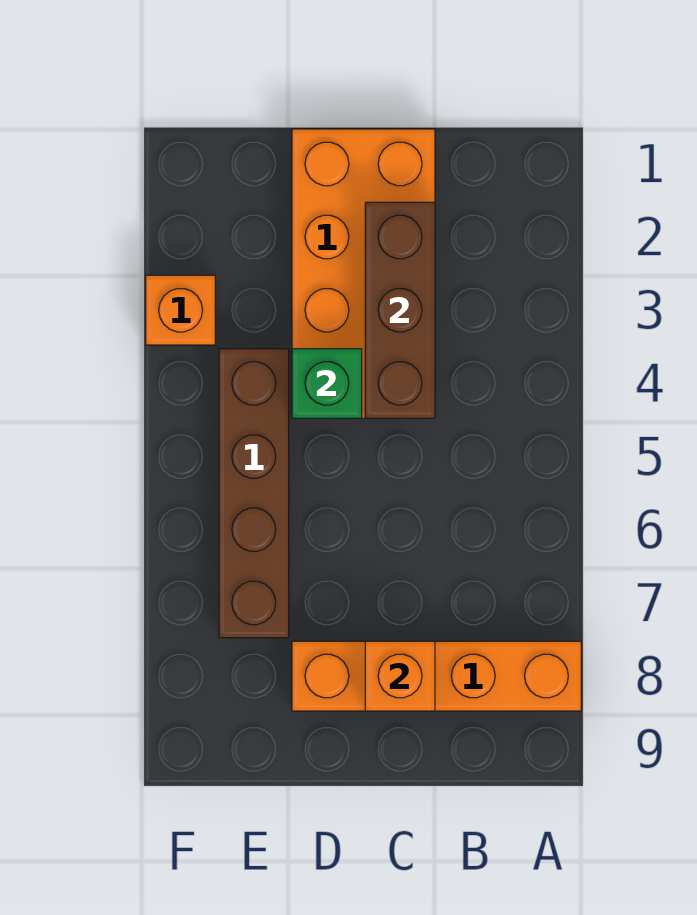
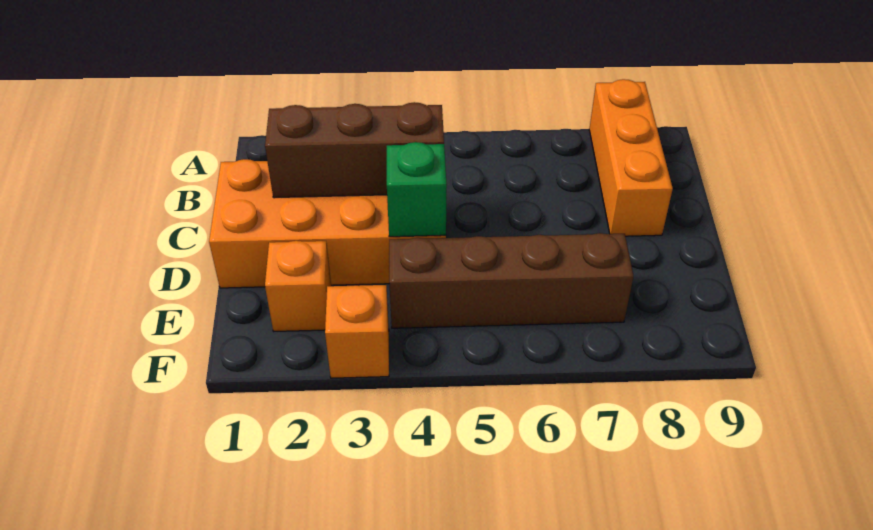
orange brick A8:D8 level 1 -> orange brick A8:C8 level 1
orange brick C8 level 2 -> orange brick E2 level 1

